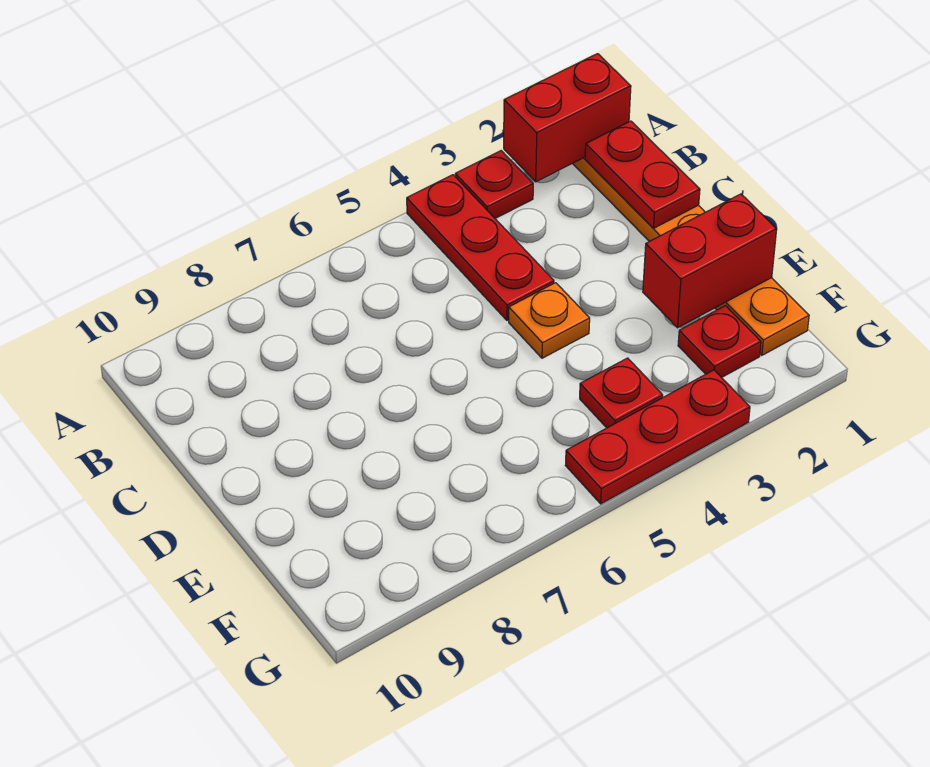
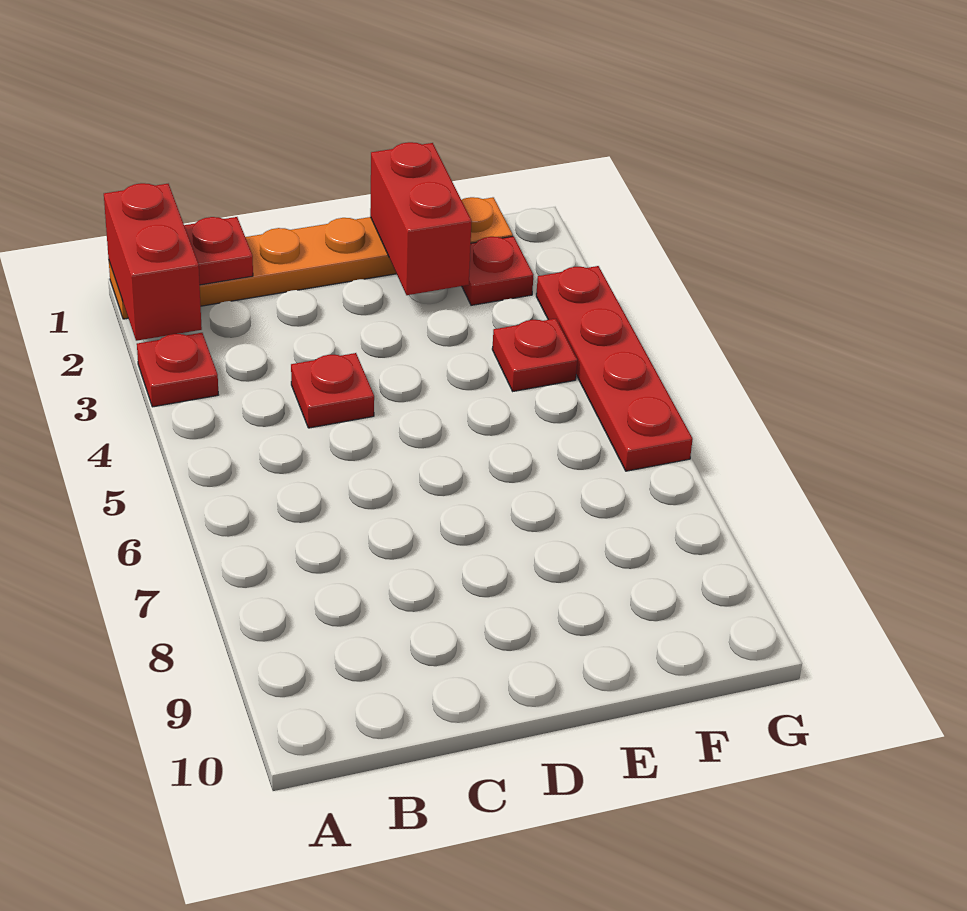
red plate A4:C4 level 1 -> red plate C4 level 1
red plate B1:C1 level 2 -> red plate B1 level 2
orange plate D4 level 1 -> none
red plate G3:G5 level 1 -> red plate G3:G6 level 1

